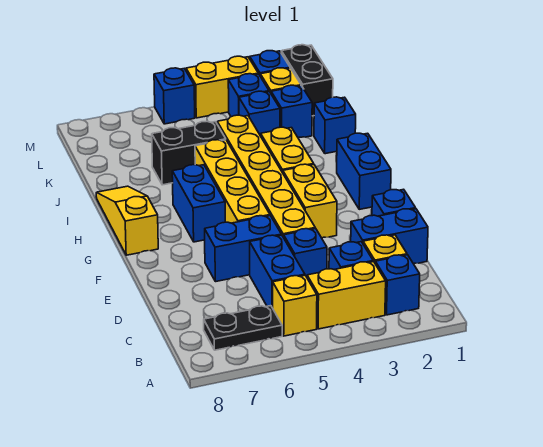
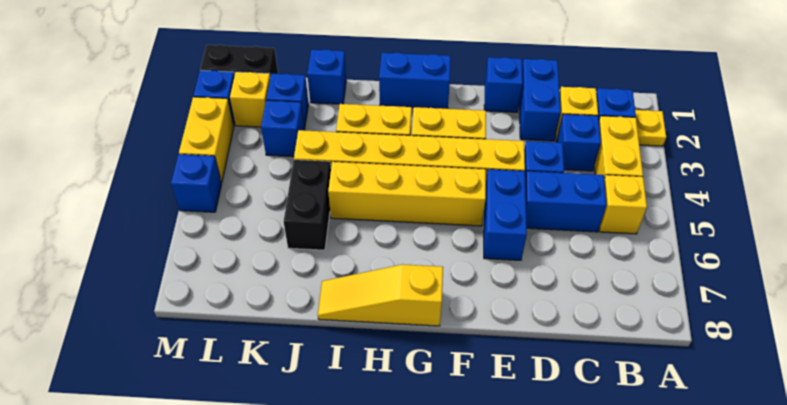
none -> yellow plate A2 level 1
black plate B6:B7 level 1 -> none
blue brick G6:H6 level 1 -> none
blue brick L3 level 1 -> none

